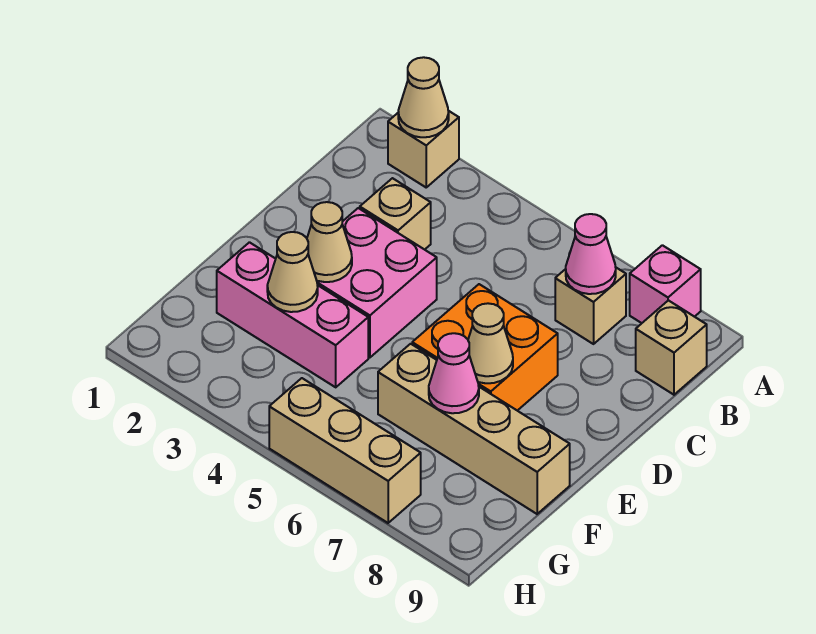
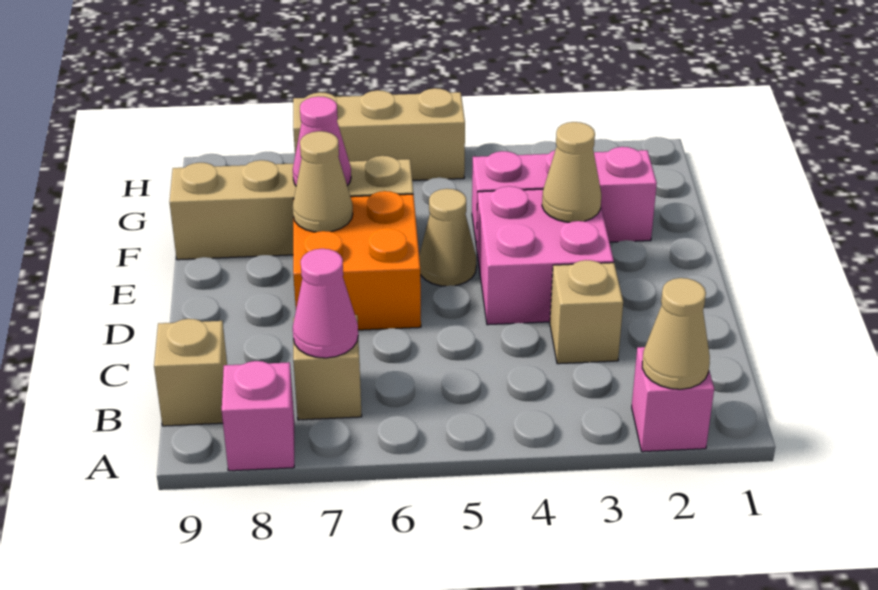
tan brick A2 level 1 -> pink brick A2 level 1
tan cone F3 level 2 -> tan cone E5 level 1

